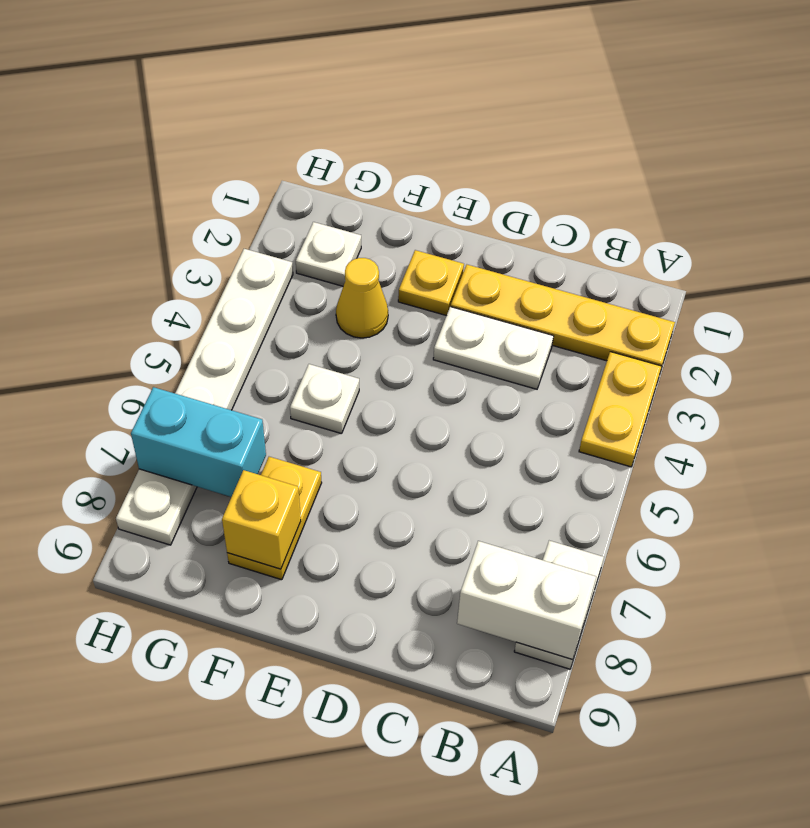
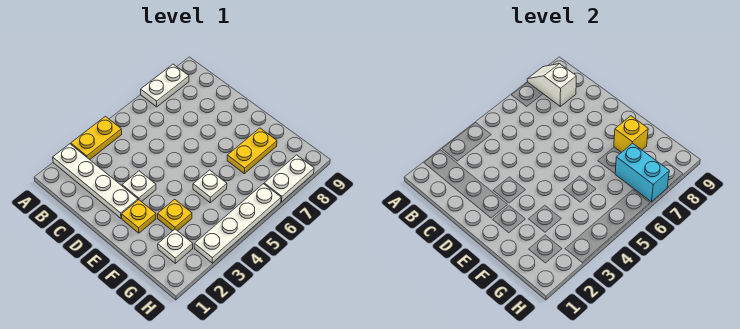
yellow plate A2:D2 level 1 -> white plate A2:D2 level 1
white brick A8:B8 level 2 -> white slope A8:B8 level 2 top B
white plate C3:D3 level 1 -> white plate D3 level 1
yellow cone F3 level 1 -> yellow plate F3 level 1

